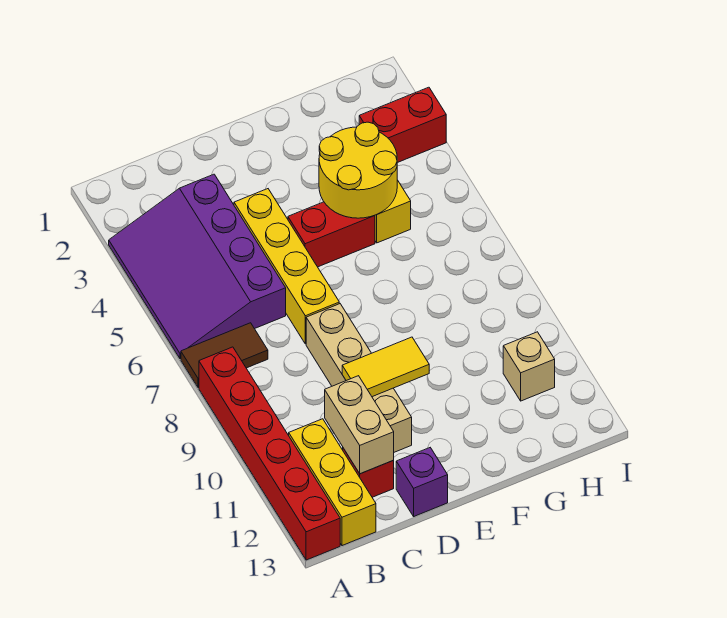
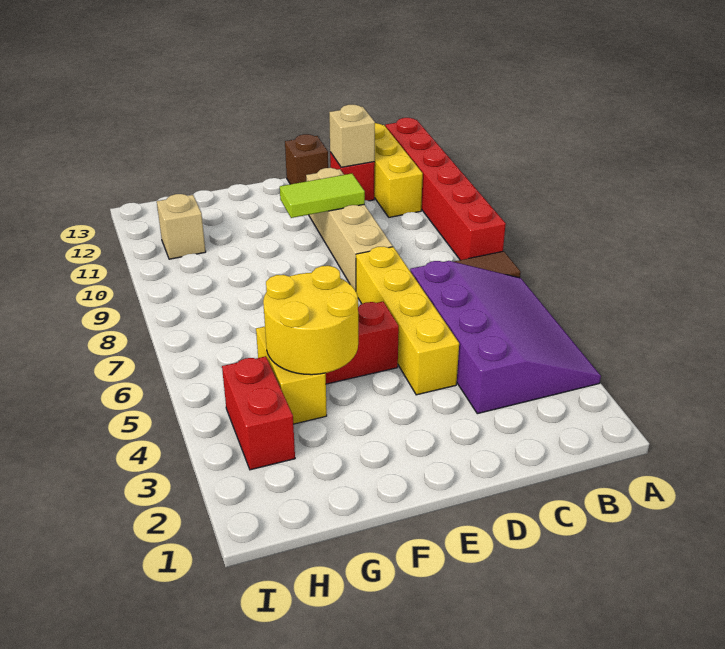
tan brick C11:C12 level 2 -> tan brick C12 level 2
yellow tile D10:E10 level 2 -> lime tile D10:E10 level 2
purple brick D13 level 1 -> brown brick D13 level 1
red brick H3:I3 level 1 -> red brick H3:H4 level 1

